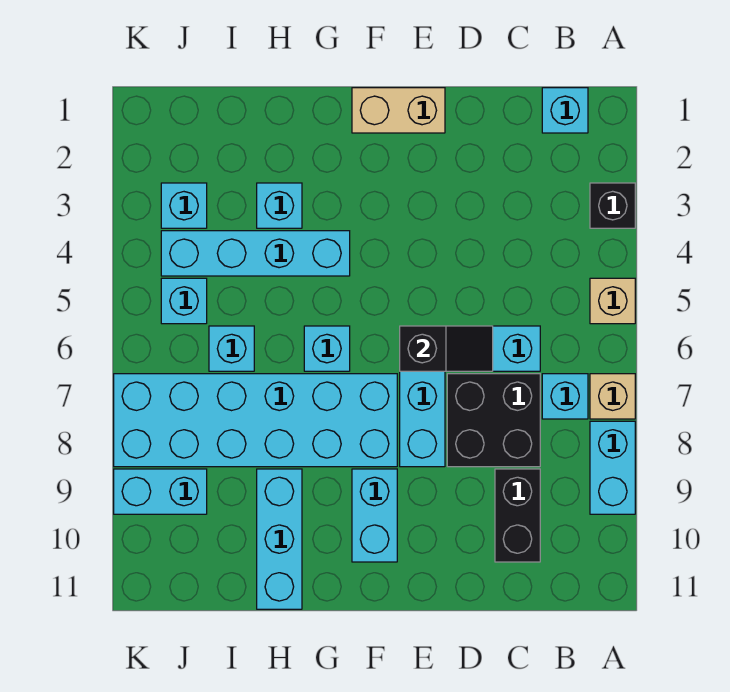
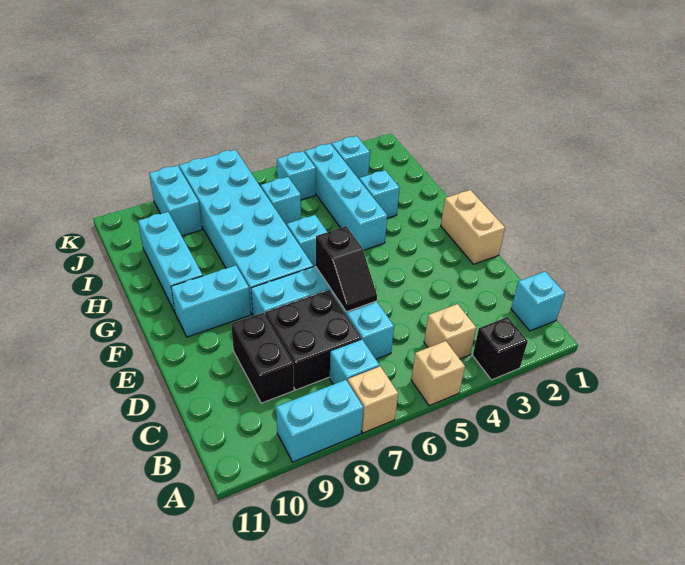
none -> tan brick B4 level 1
black brick C9:C10 level 1 -> black brick C9:D9 level 1
cyan brick H9:H11 level 1 -> cyan brick G10:I10 level 1

